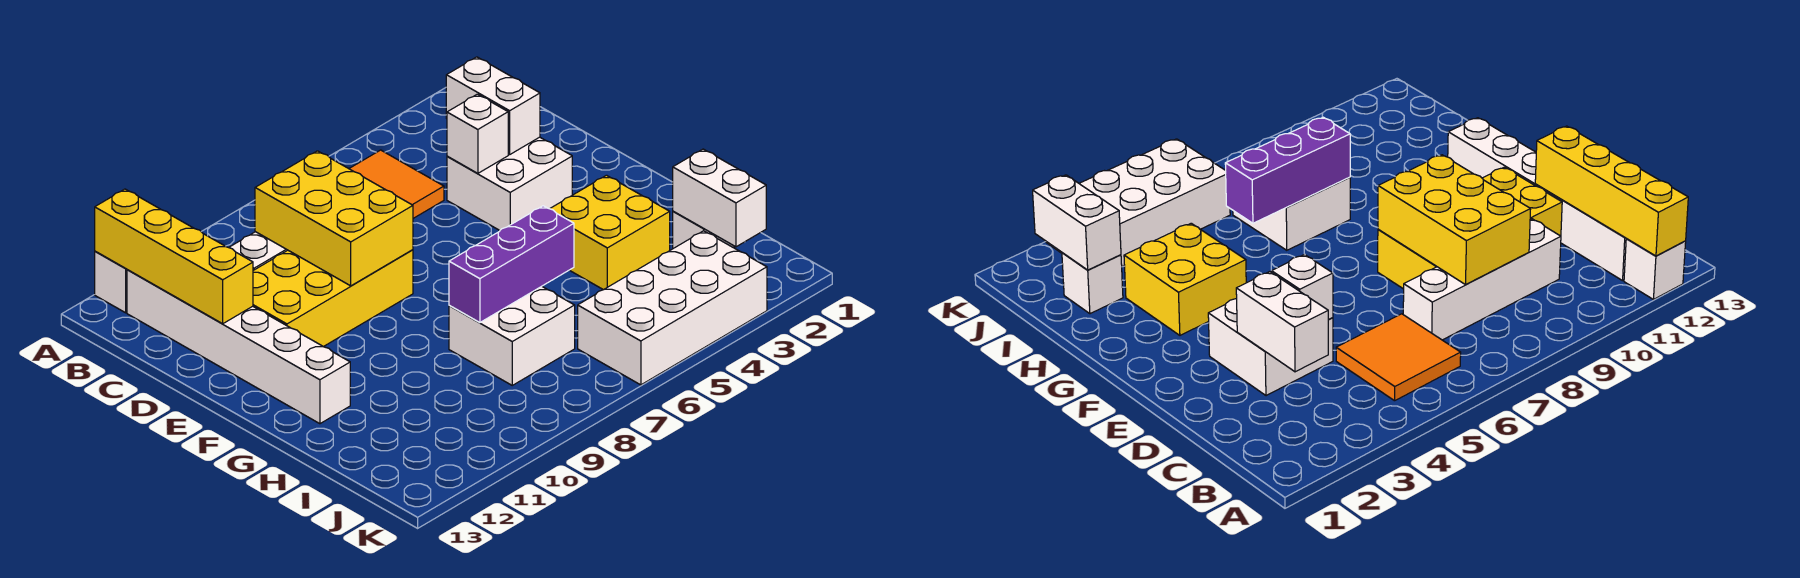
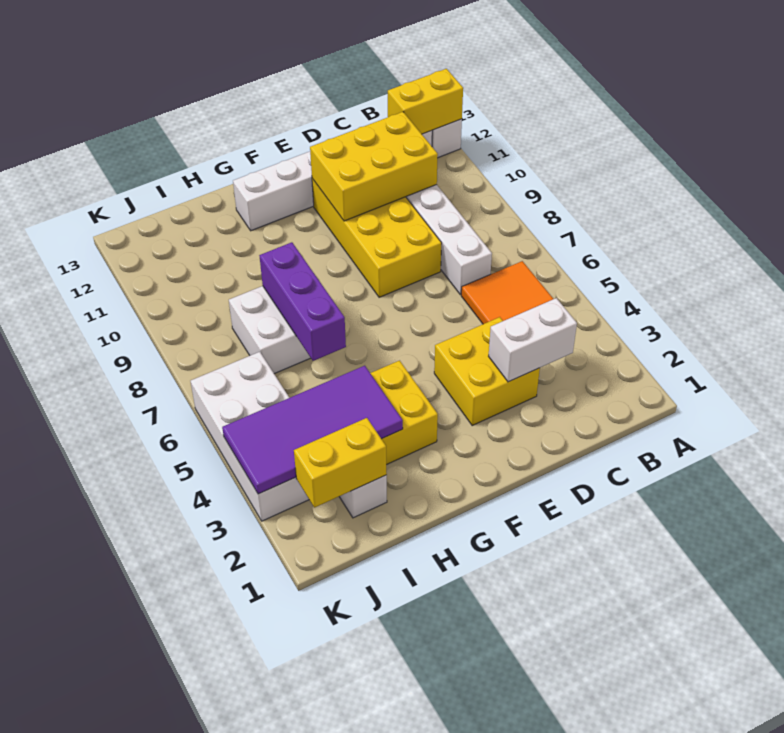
yellow brick A12:D12 level 2 -> yellow brick A12:B12 level 2
yellow brick C8:E9 level 2 -> yellow brick C10:E11 level 2
white brick D3:E4 level 1 -> yellow brick D3:E4 level 1
white brick D4 level 2 -> none
none -> purple tile H3:K4 level 2
white brick I2:J2 level 2 -> yellow brick I2:J2 level 2

